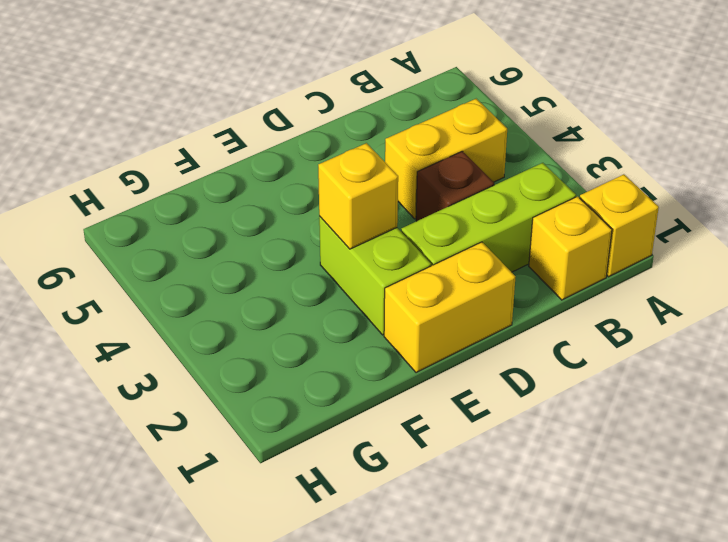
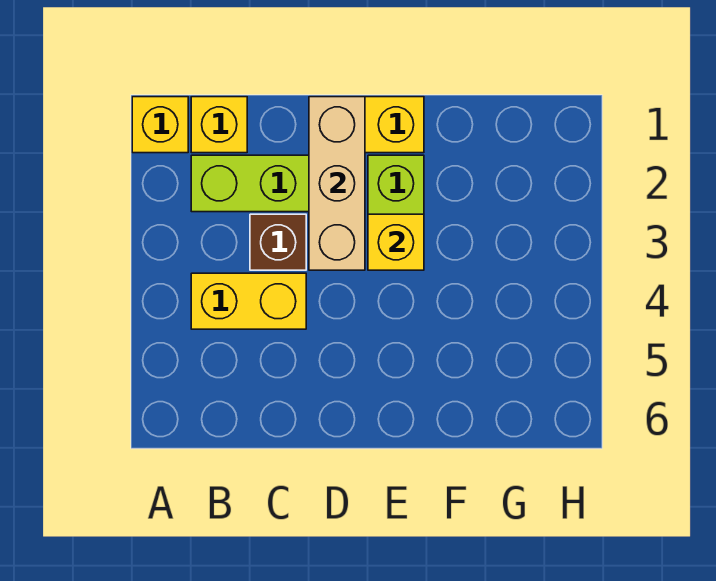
none -> tan brick D1:D3 level 2

